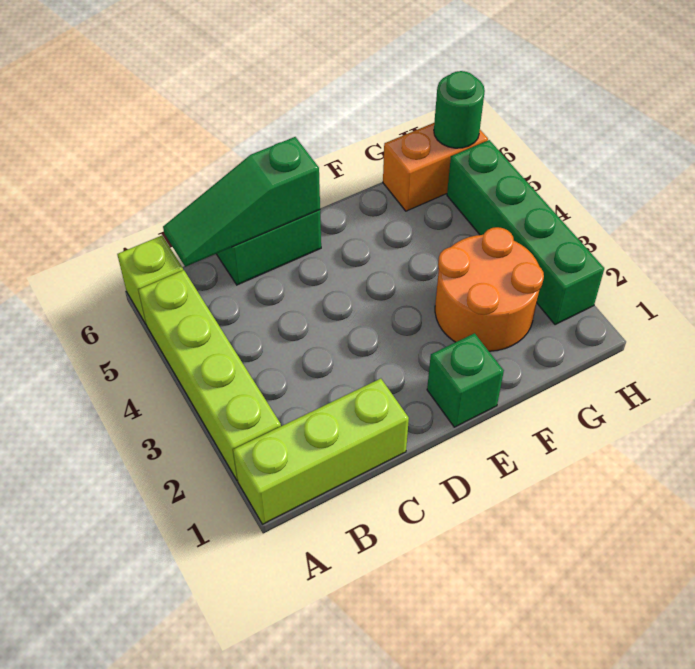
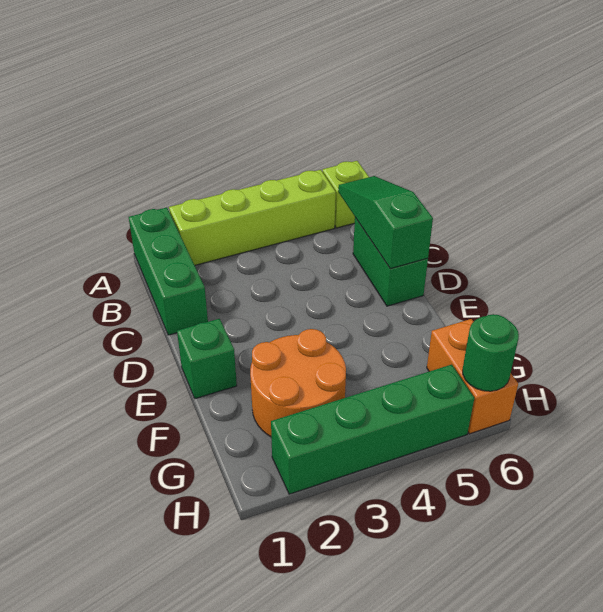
lime brick A1:C1 level 1 -> green brick A1:C1 level 1

